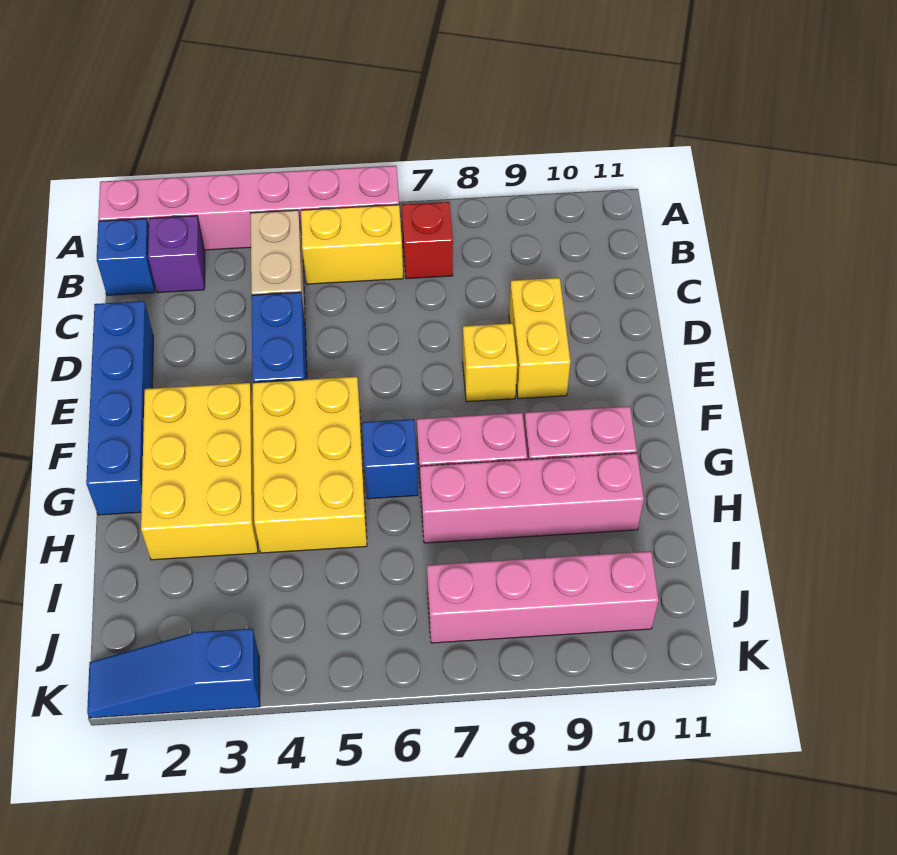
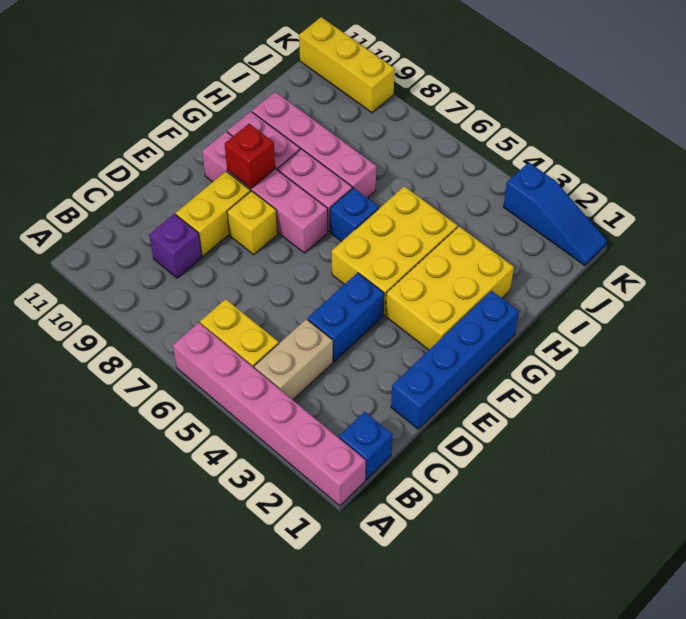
purple brick B2 level 1 -> purple brick C9 level 1
red brick B7 level 1 -> red brick F9 level 2
pink brick J7:J10 level 1 -> pink brick F7:F10 level 1
none -> yellow brick K9:K11 level 1

